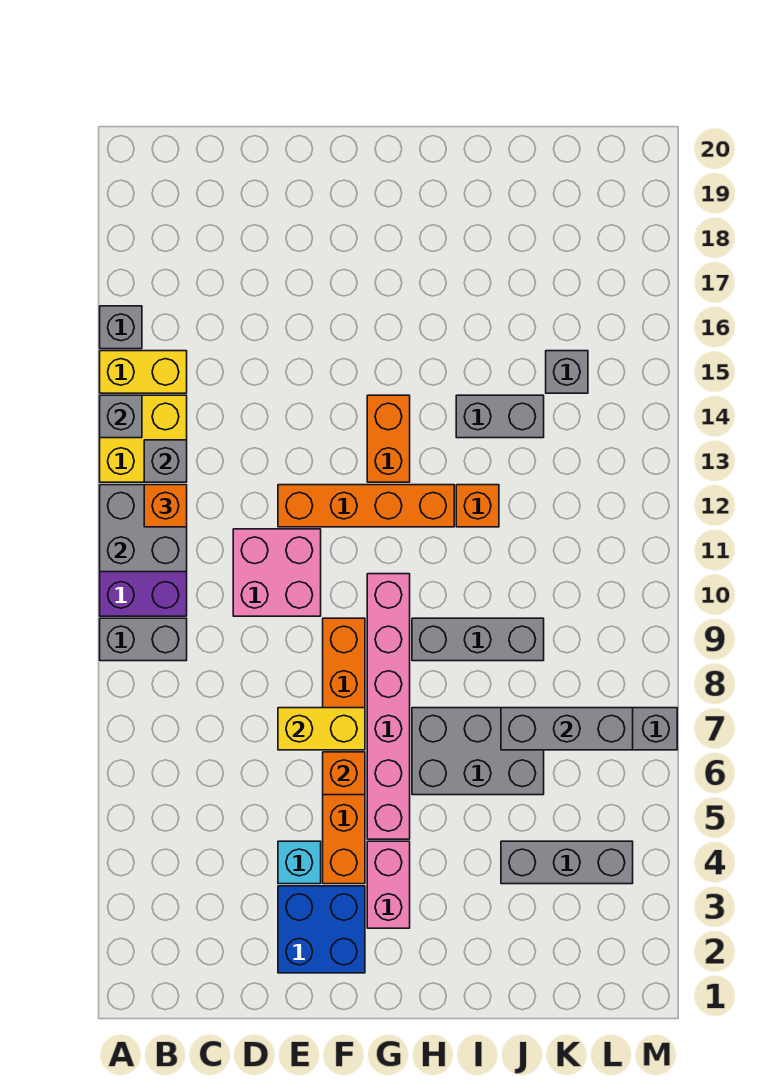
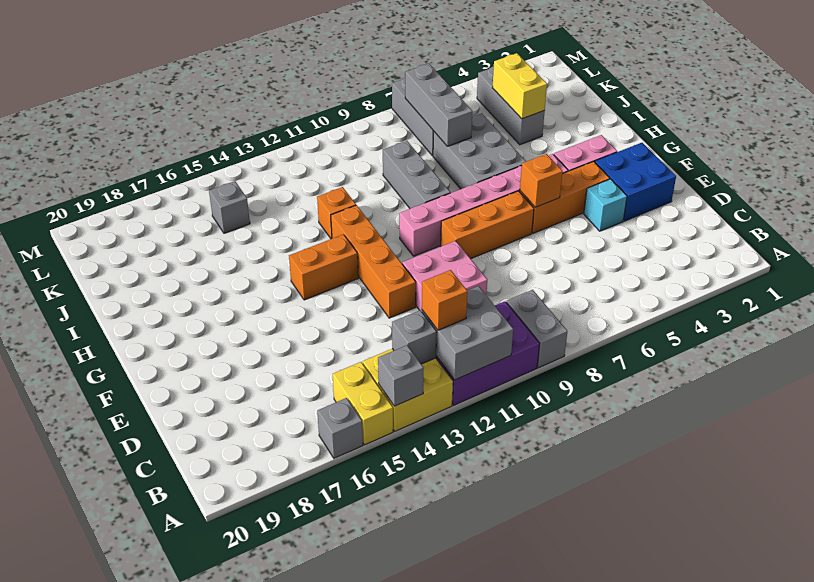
yellow brick E7:F7 level 2 -> yellow brick J4:K4 level 2
grey brick I14:J14 level 1 -> none

